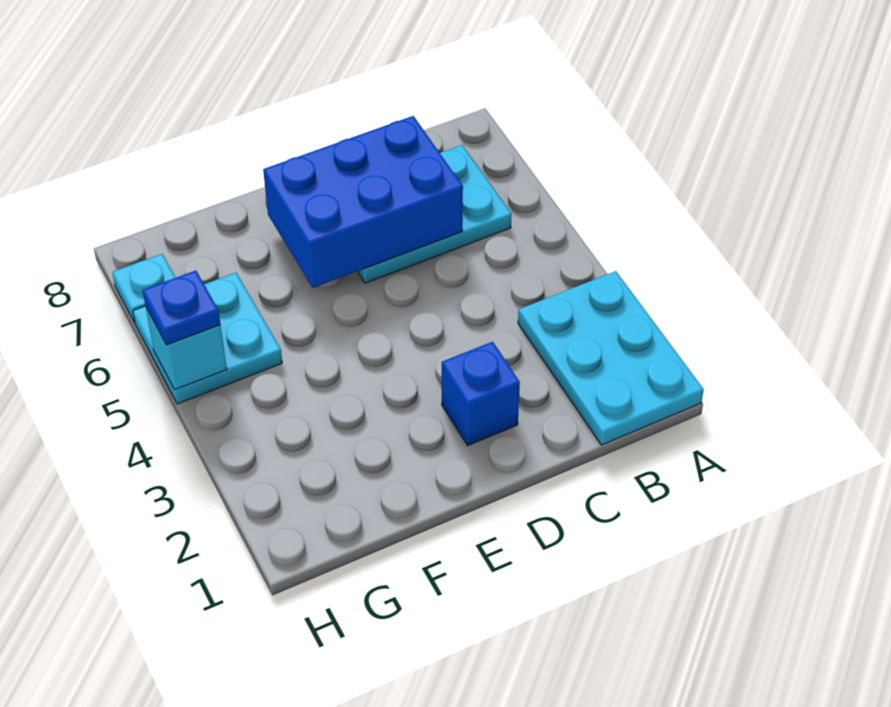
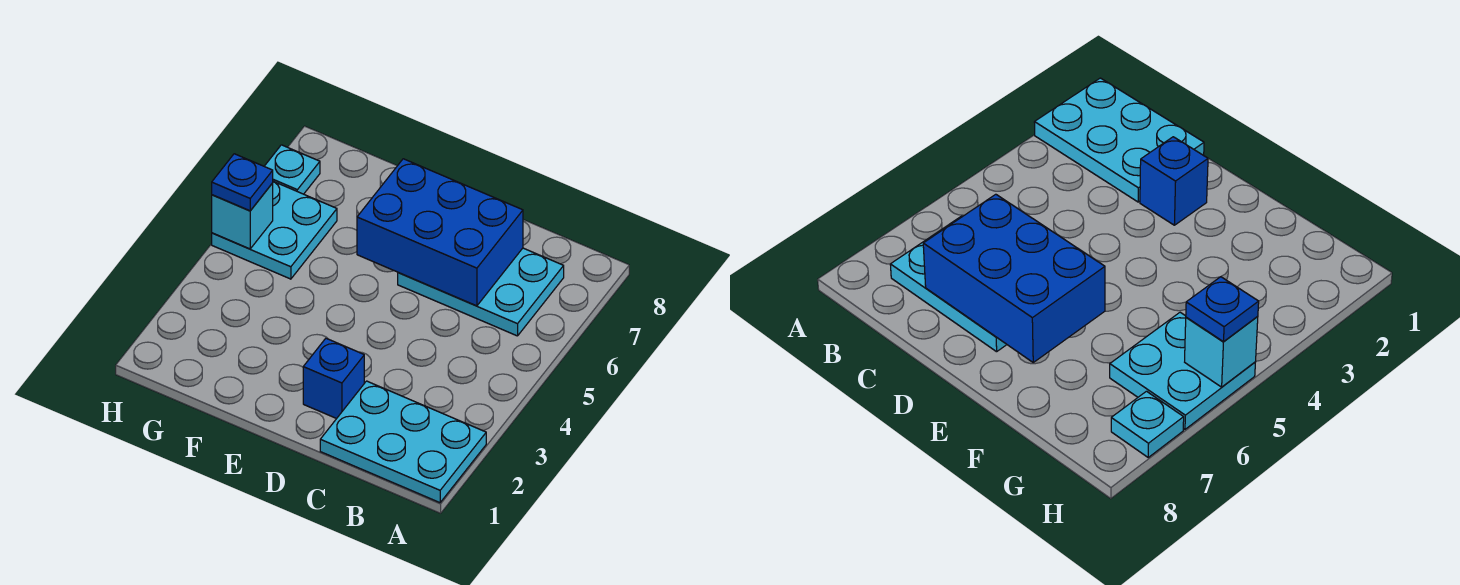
cyan plate A1:B3 level 1 -> cyan plate A1:C2 level 1

